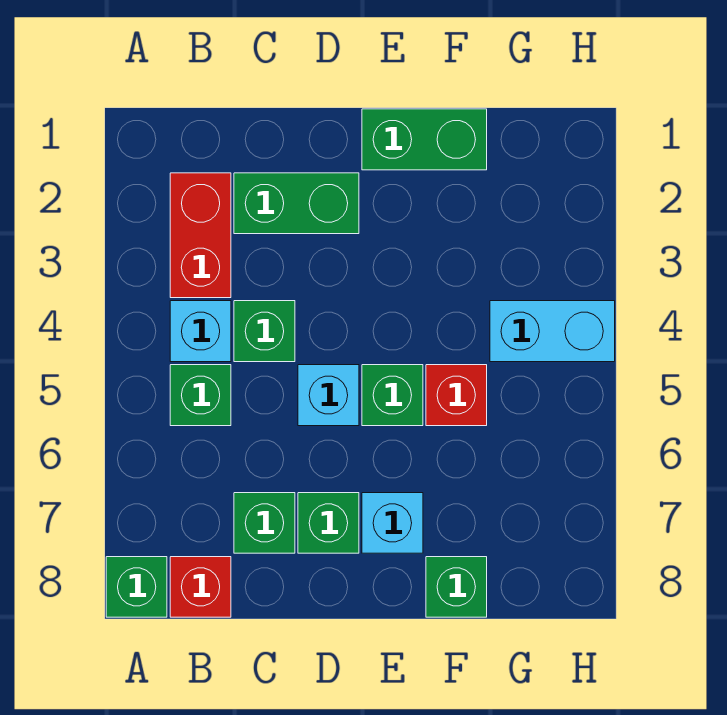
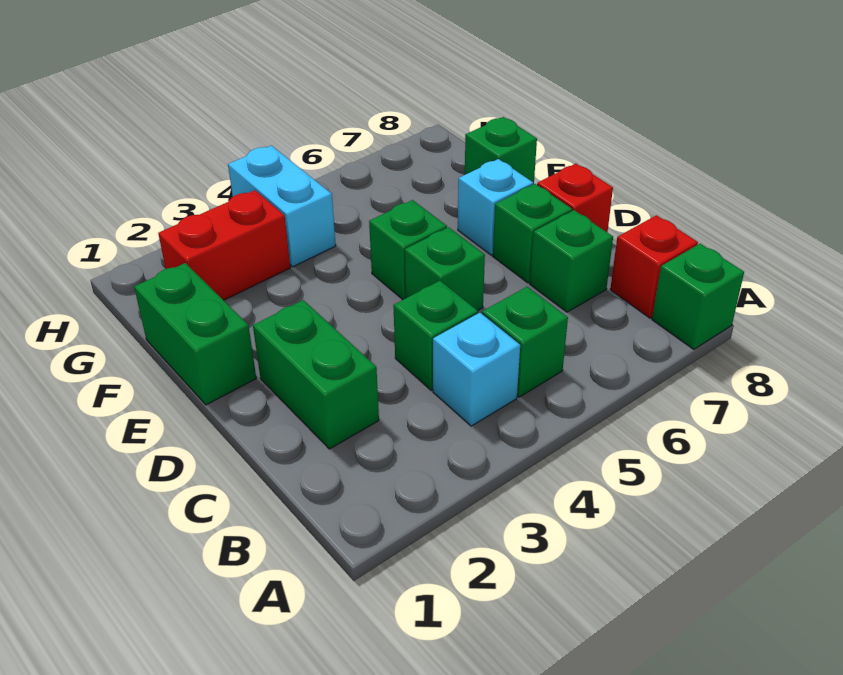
red brick B2:B3 level 1 -> red brick G2:G3 level 1
cyan brick D5 level 1 -> green brick D5 level 1
red brick F5 level 1 -> red brick D8 level 1

